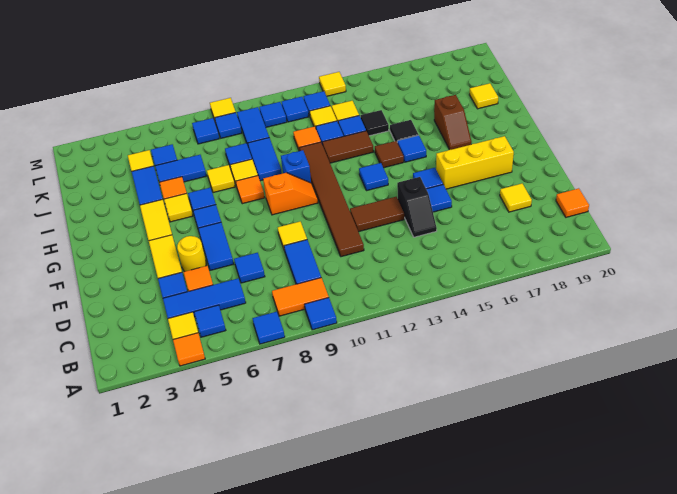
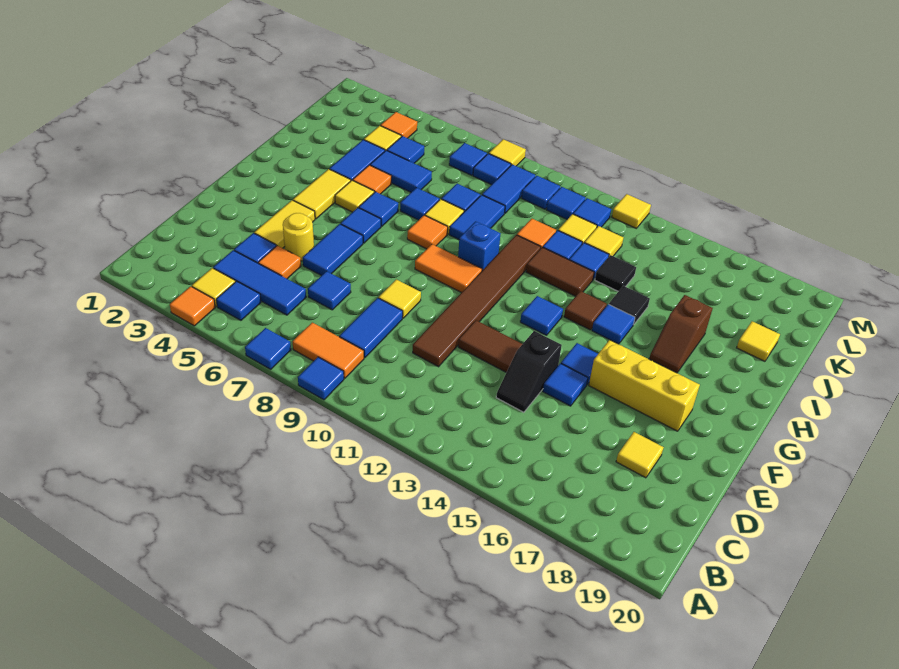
orange tile C20 level 1 -> orange tile L4 level 1
orange slope G9:G10 level 1 top 9 -> orange tile G9:G10 level 1
yellow tile I7 level 1 -> blue tile I7 level 1

